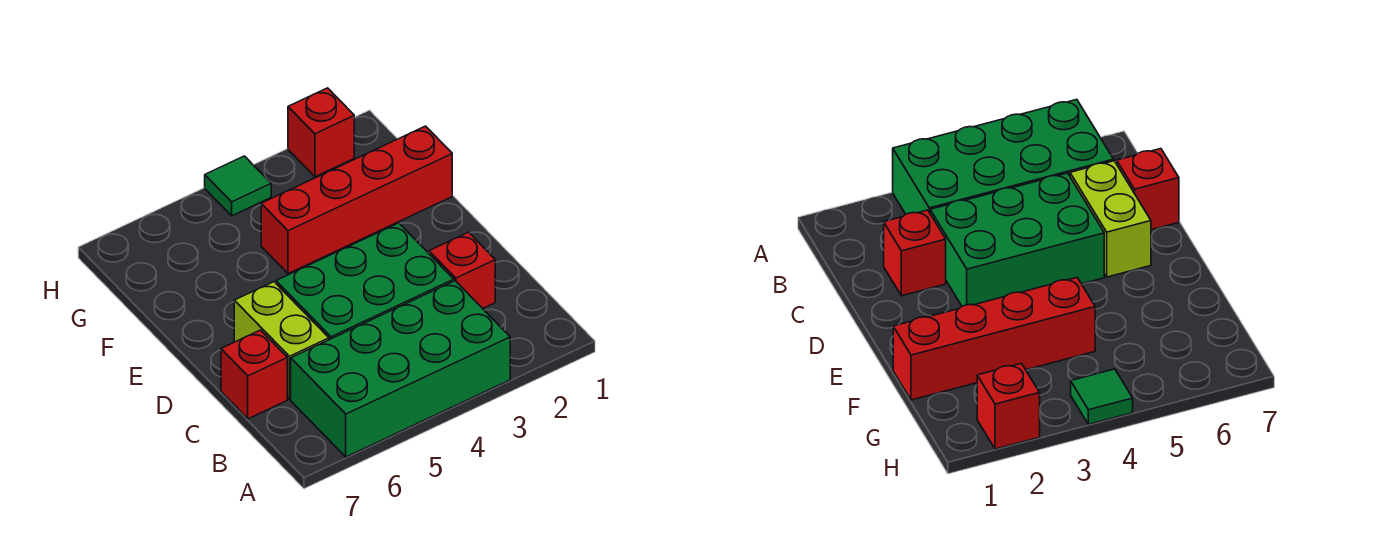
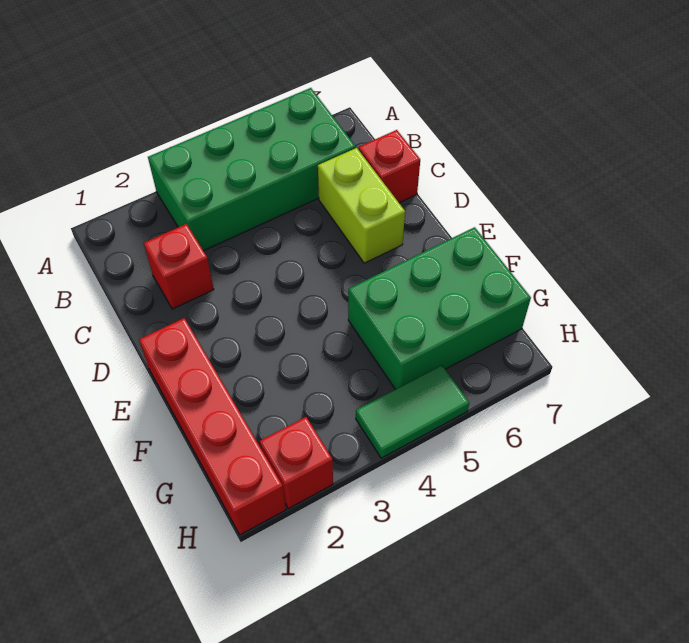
green brick C3:D5 level 1 -> green brick F5:G7 level 1
red brick F1:F4 level 1 -> red brick E1:H1 level 1
green tile H4 level 1 -> green tile H4:H5 level 1

